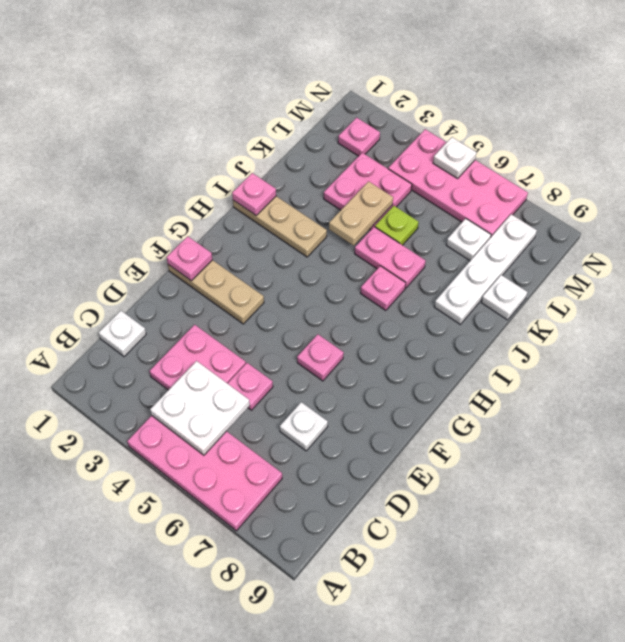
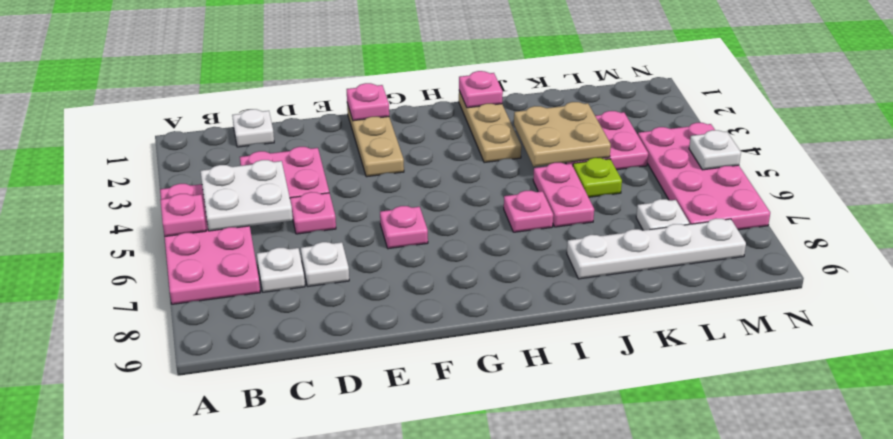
tan plate J4:K4 level 2 -> tan plate J3:K4 level 2
white plate K9 level 1 -> white plate C7 level 1
pink plate M2 level 1 -> pink plate A5 level 2

